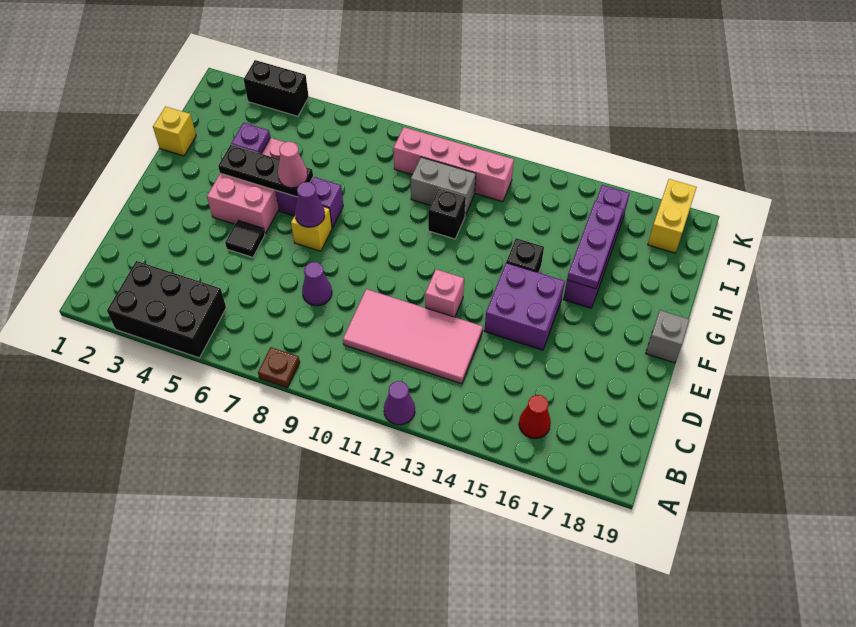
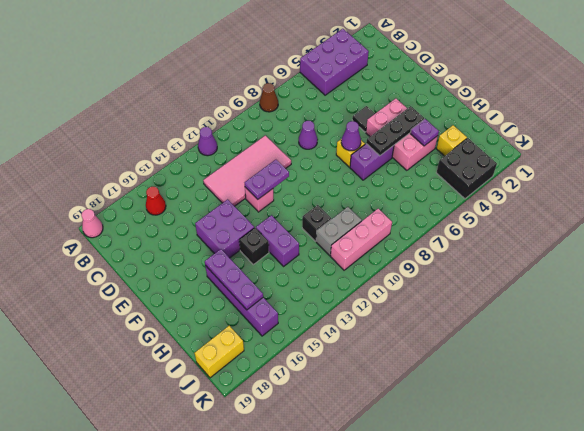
black brick A3:B5 level 1 -> purple brick A3:B5 level 1
brown plate A8 level 1 -> brown cone A8 level 1
none -> purple plate E11:E12 level 2
grey brick F19 level 1 -> none
pink cone G6 level 3 -> pink cone A19 level 1
none -> purple brick G13:H13 level 1
yellow brick H1 level 1 -> yellow brick I3 level 1
pink brick J9:J12 level 1 -> pink brick J9:J11 level 1
yellow brick J18:K18 level 1 -> yellow brick J18:J19 level 1
black brick K3:K4 level 1 -> black brick J3:K4 level 1

